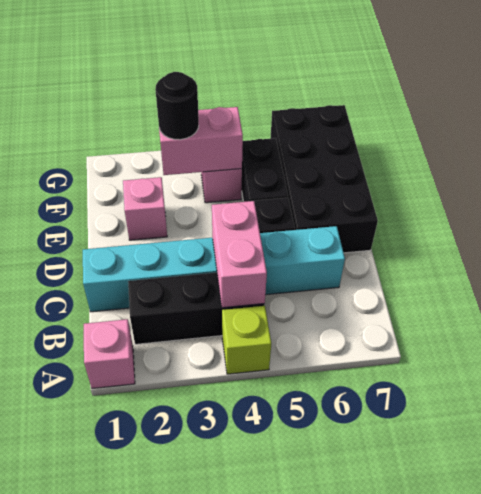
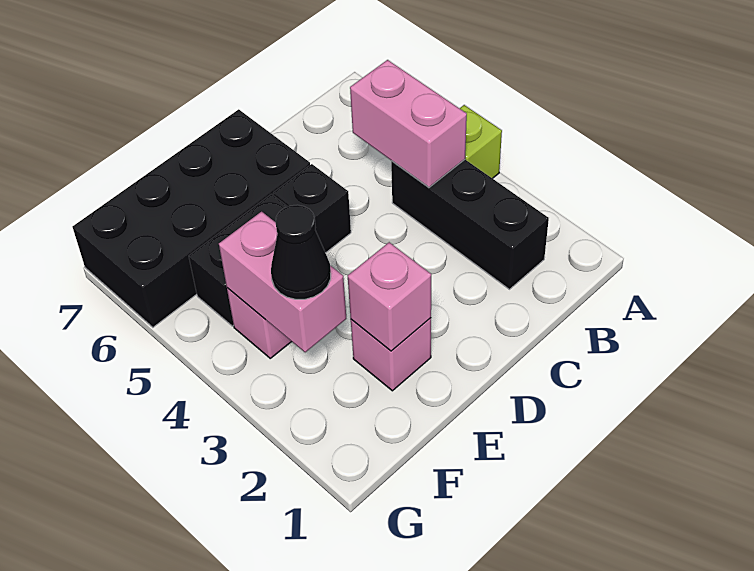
pink brick A1 level 1 -> pink brick E2 level 2
pink brick B4:C4 level 2 -> pink brick B4:B5 level 2
cyan brick C1:C6 level 1 -> none
black round brick F3 level 3 -> black cone F3 level 3

